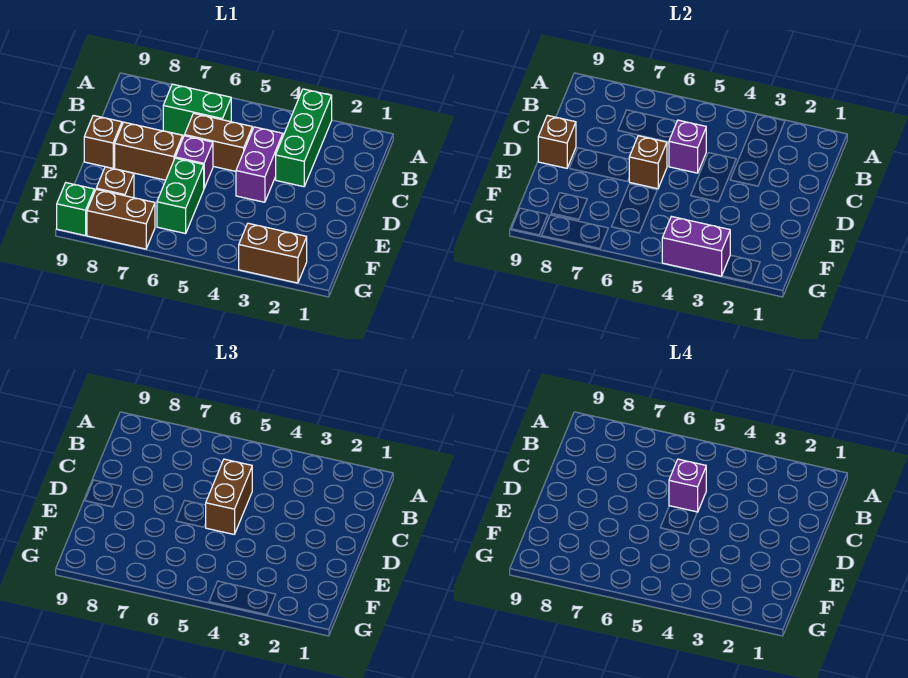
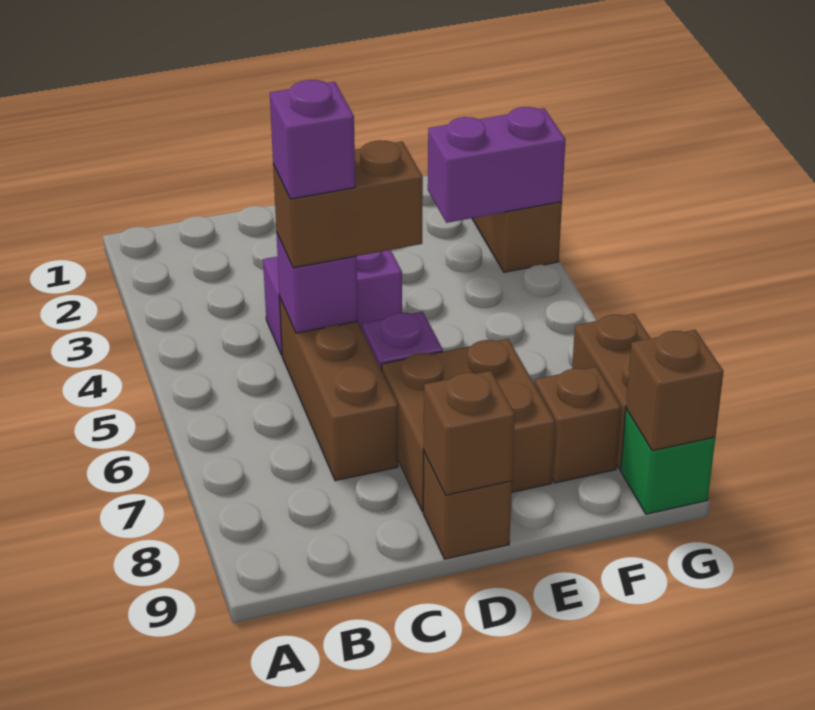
green brick A3:C3 level 1 -> none
green brick B6:B7 level 1 -> none
brown brick C5:C6 level 1 -> brown brick C5:C7 level 1
brown brick D6 level 2 -> brown brick G9 level 2
brown brick D7:D8 level 1 -> brown brick D7:E8 level 1
green brick E6:F6 level 1 -> none
purple brick G3:G4 level 2 -> purple brick F3:G3 level 2

